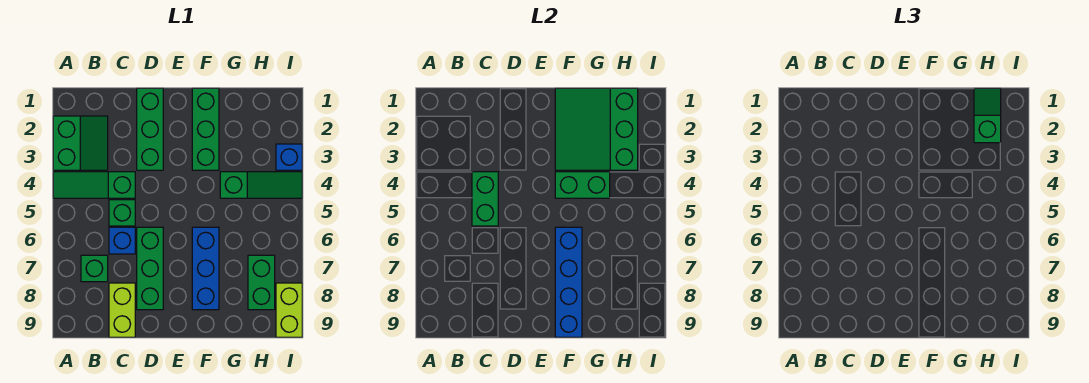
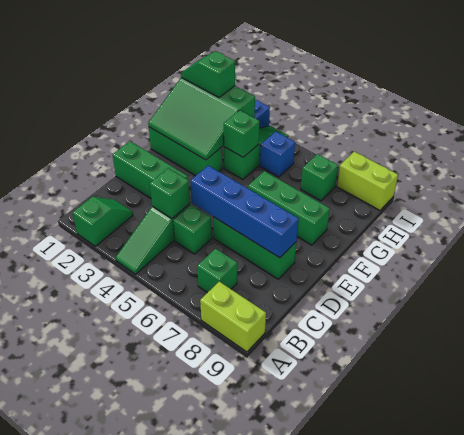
green slope A2:B3 level 1 top A -> green slope A2:B2 level 1 top A
green brick C4:C5 level 2 -> green brick C4 level 2
blue brick C6 level 1 -> blue brick H5 level 1
lime brick C8:C9 level 1 -> lime brick A8:A9 level 1
green brick F4:G4 level 2 -> green brick G4 level 2
blue brick F6:F8 level 1 -> green brick F6:F8 level 1
blue brick F6:F9 level 2 -> blue brick D5:D8 level 2
green brick H7:H8 level 1 -> green brick H7 level 1

